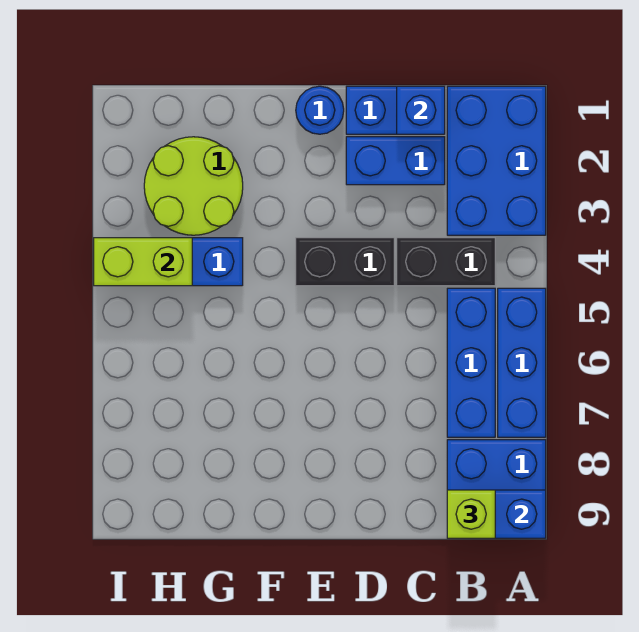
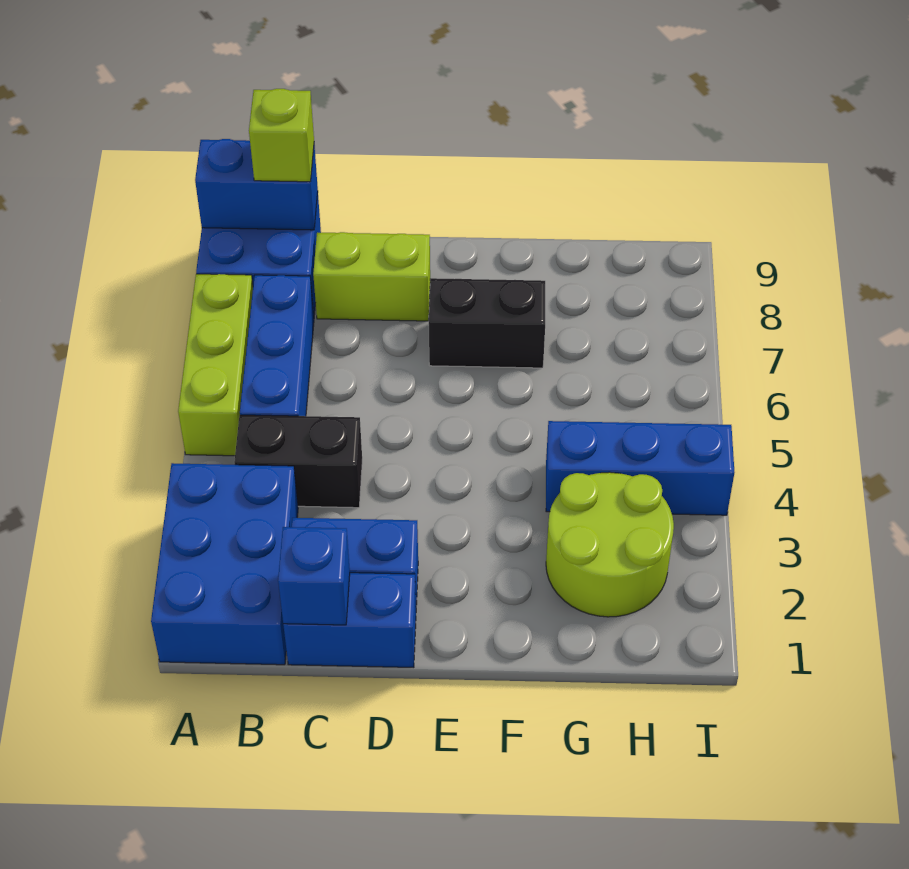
blue brick A5:A7 level 1 -> lime brick A5:A7 level 1
black brick D4:E4 level 1 -> black brick E7:F7 level 1
blue round brick E1 level 1 -> none
lime brick H4:I4 level 2 -> lime brick C8:D8 level 1

